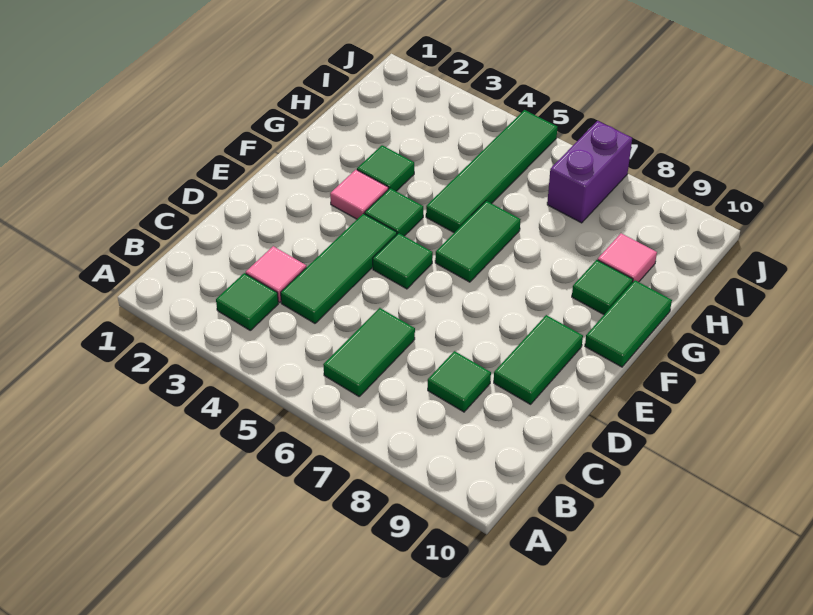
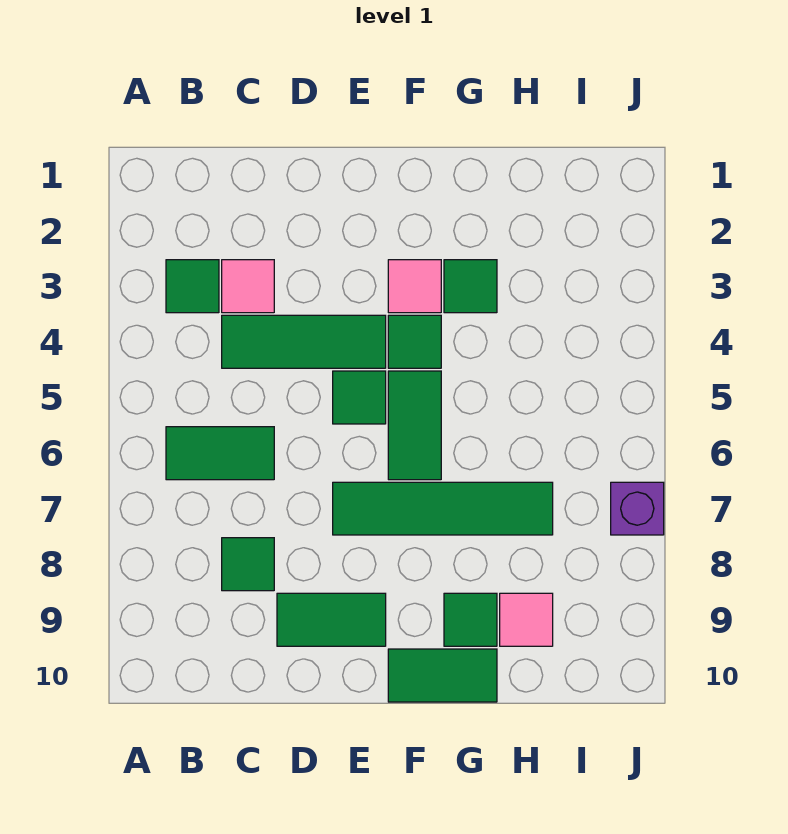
green tile F6:G6 level 1 -> green tile F5:F6 level 1
green tile G5:J5 level 1 -> green tile E7:H7 level 1
purple brick I7:J7 level 1 -> purple brick J7 level 1

